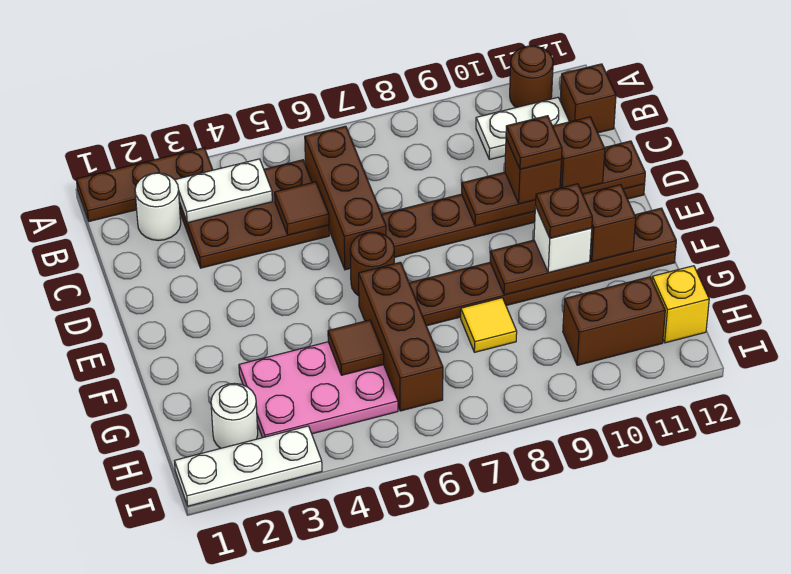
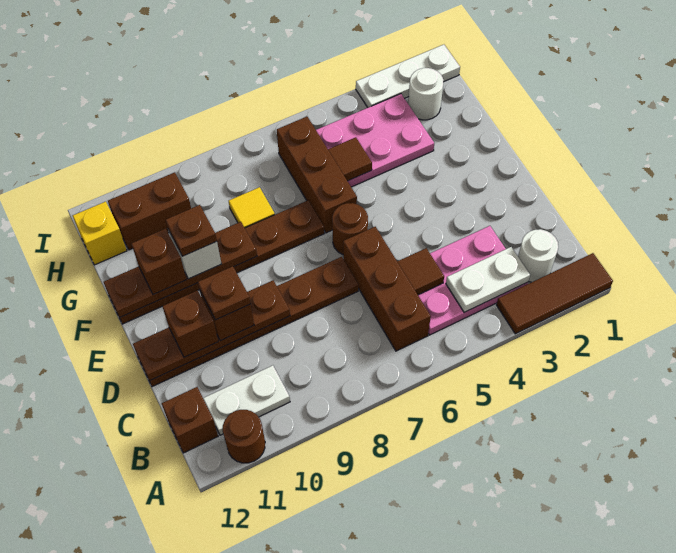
brown plate A1:A3 level 1 -> brown tile A1:A3 level 1
brown plate B3:C5 level 1 -> pink plate B3:C5 level 1

